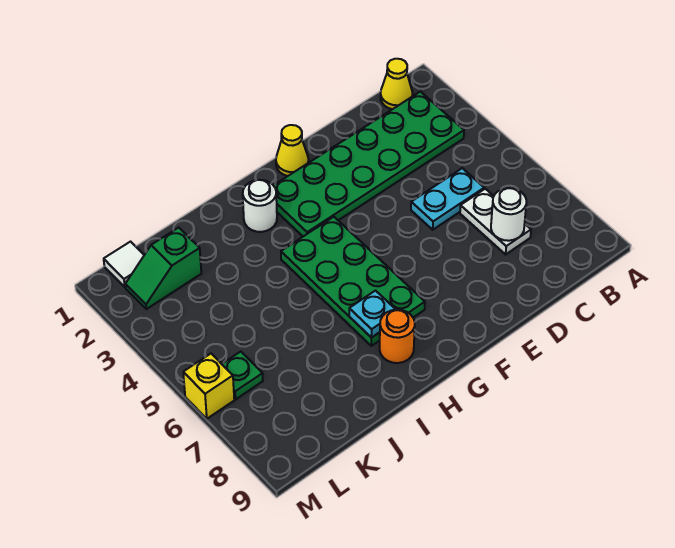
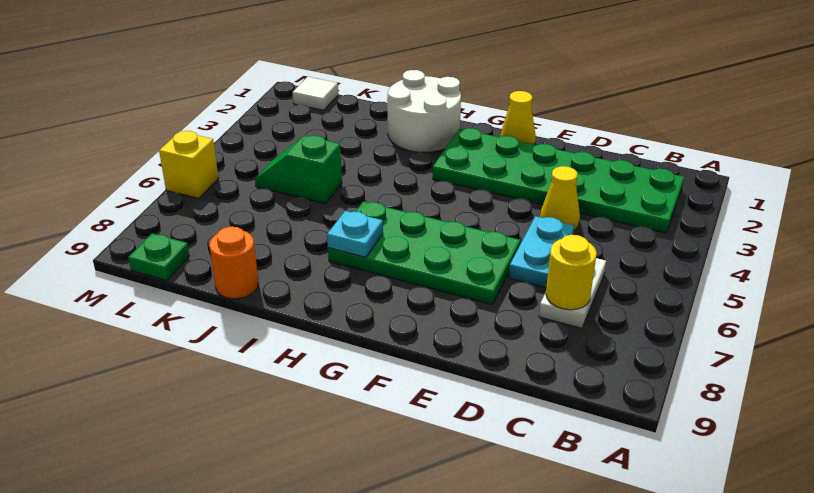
yellow cone B1 level 1 -> yellow cone D4 level 1
cyan plate C5:D5 level 1 -> cyan plate D5:D6 level 1
white round brick C7 level 2 -> yellow round brick C7 level 2
green plate G4:H7 level 1 -> green plate E6:H7 level 1
white round brick H2 level 1 -> white round brick H1:I2 level 1
orange round brick H8 level 1 -> orange round brick J9 level 1
green slope K2:L2 level 1 top K -> green slope J5:K5 level 1 top J
green plate L6 level 1 -> green plate L9 level 1

